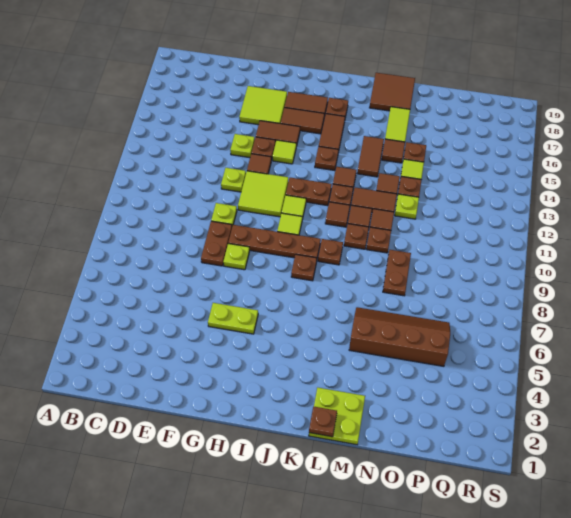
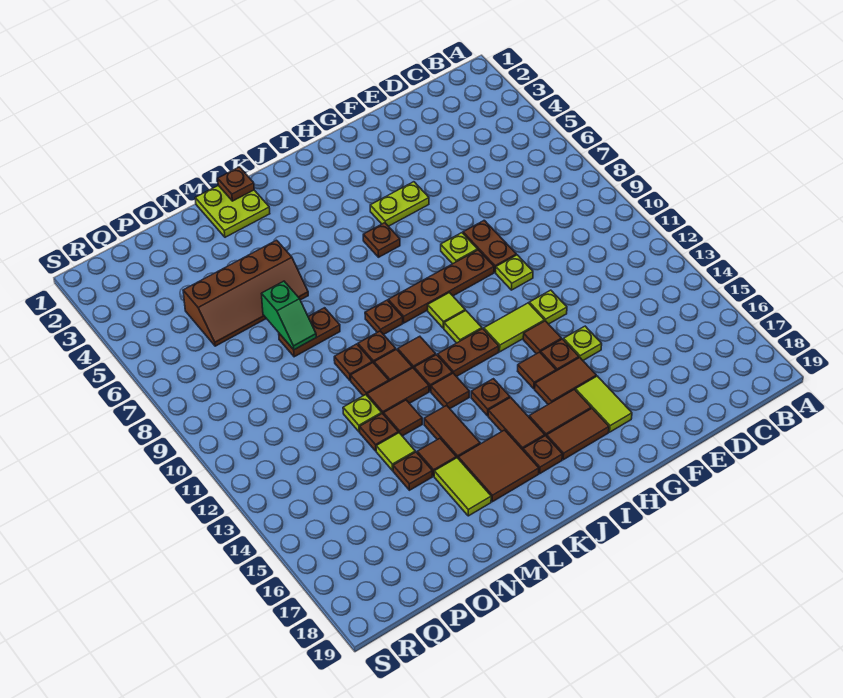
lime tile F16:G17 level 1 -> lime tile G16:G17 level 1
lime tile G11:H12 level 1 -> lime tile G12:H12 level 1
lime tile H14 level 1 -> brown tile H14 level 1
brown plate J8 level 1 -> brown plate I6 level 1
brown tile L18:M19 level 1 -> brown tile K16:L17 level 1
none -> green slope N7:N8 level 2 top 7
brown plate N8:N9 level 1 -> brown plate M8:N8 level 1

